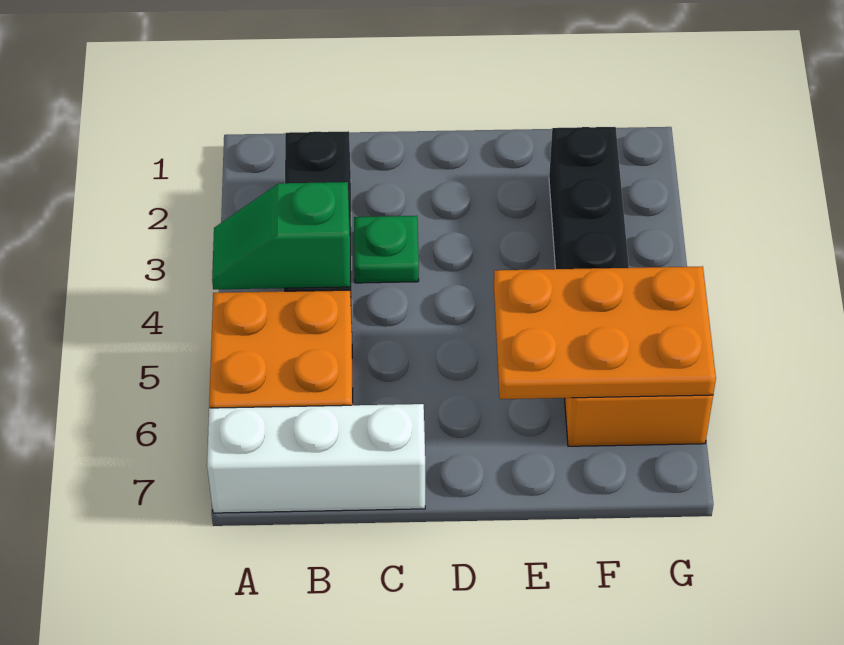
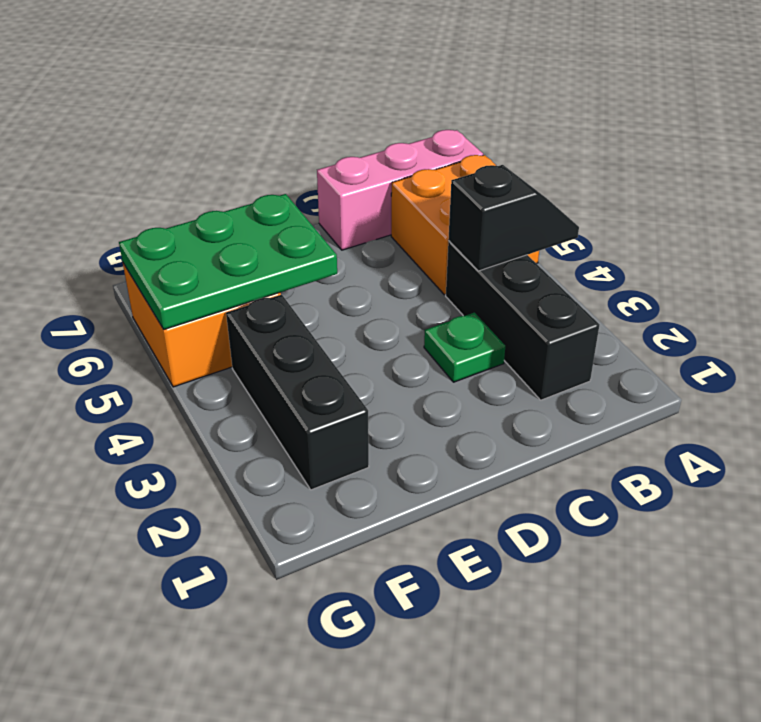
green slope A4:B4 level 2 top B -> black slope A4:B4 level 2 top B
white brick A7:C7 level 1 -> pink brick A7:C7 level 1
orange plate E5:G6 level 2 -> green plate E5:G6 level 2

